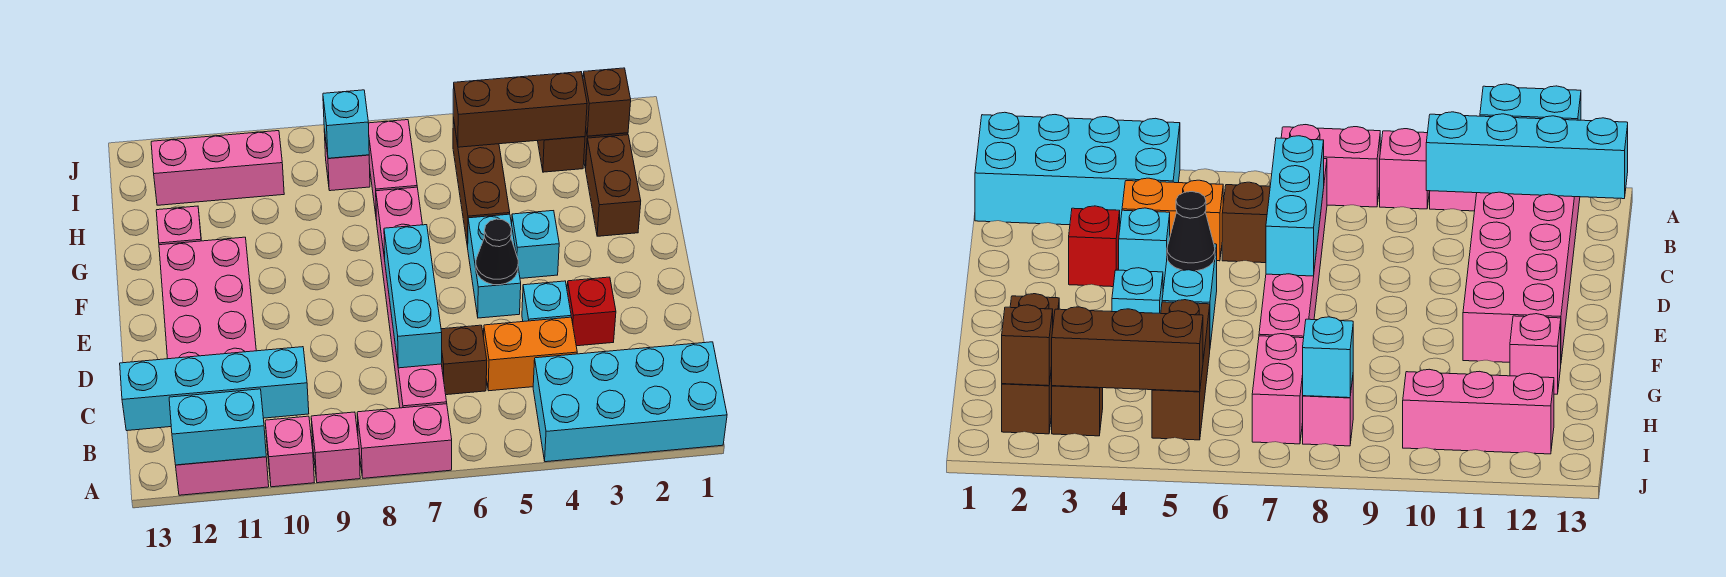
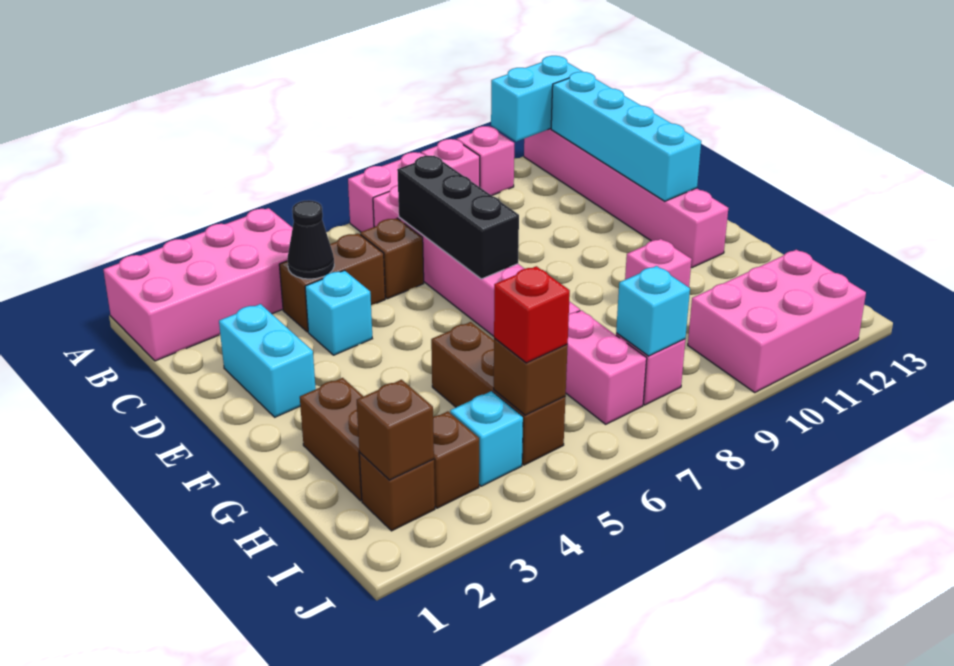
cyan brick A1:B4 level 1 -> pink brick A1:B4 level 1
pink brick A11:F12 level 1 -> pink brick A12:F12 level 1
cyan brick B10:B13 level 2 -> cyan brick B12:E12 level 2
orange brick C4:C5 level 1 -> brown brick C4:C5 level 1
cyan brick C7:E7 level 2 -> black brick C7:E7 level 2
red brick D3 level 1 -> red brick I5 level 3
cyan brick E5:F5 level 1 -> cyan brick D2:E2 level 1
black cone E5 level 2 -> black cone C4 level 2
cyan brick F4 level 1 -> cyan brick I4 level 1
pink brick G12 level 1 -> pink brick G10 level 1
brown brick I3:I5 level 2 -> brown brick I5 level 2
pink brick I10:I12 level 1 -> pink brick I10:J12 level 1

